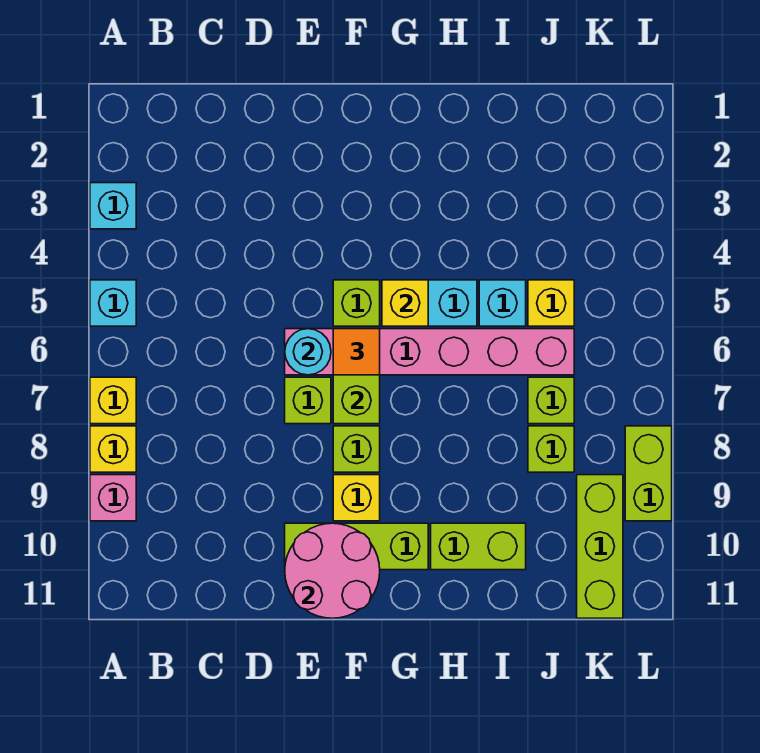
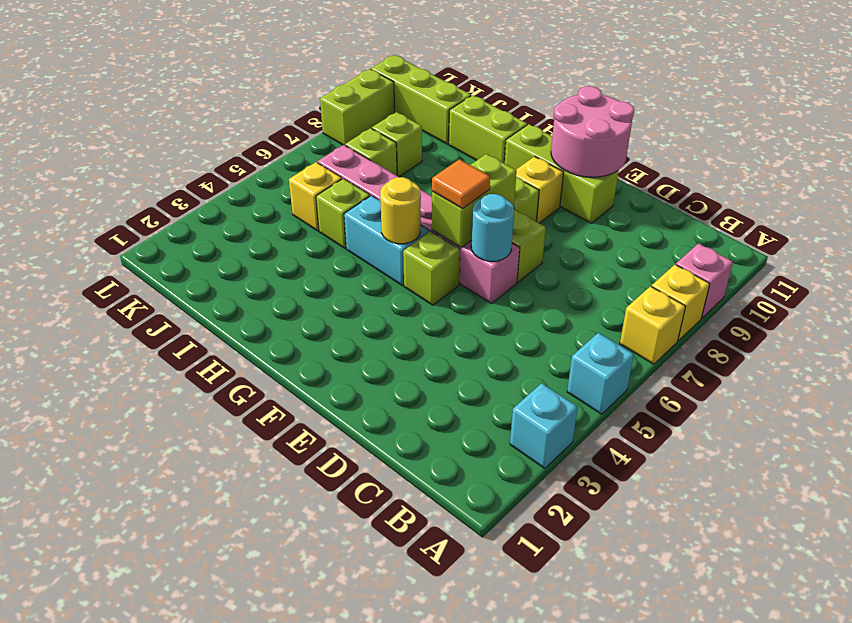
yellow brick G5 level 2 -> yellow round brick G5 level 2
cyan brick I5 level 1 -> lime brick I5 level 1
lime brick K9:K11 level 1 -> lime brick J10:L10 level 1

